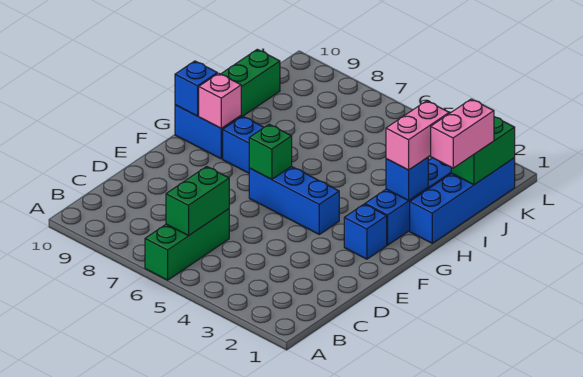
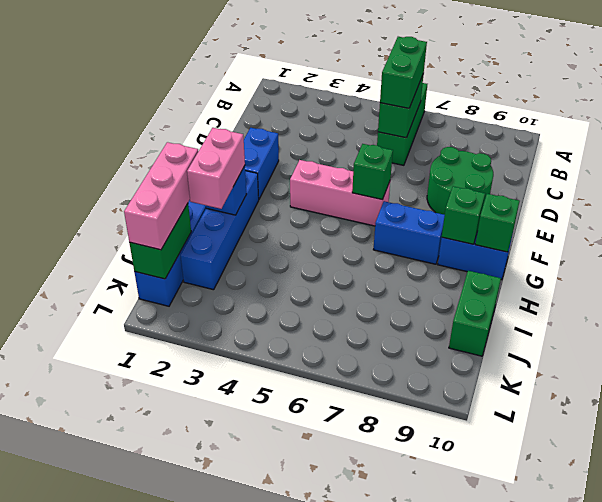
none -> green brick B6:C6 level 3
none -> green round brick D8:E9 level 1
blue brick F2 level 1 -> blue brick E2:F2 level 1
blue brick F4:F6 level 1 -> pink brick F4:F6 level 1
pink brick G9 level 2 -> green brick G9 level 2
blue brick G10 level 2 -> green brick G10 level 2
pink brick I1:J1 level 3 -> pink brick I1:K1 level 3

